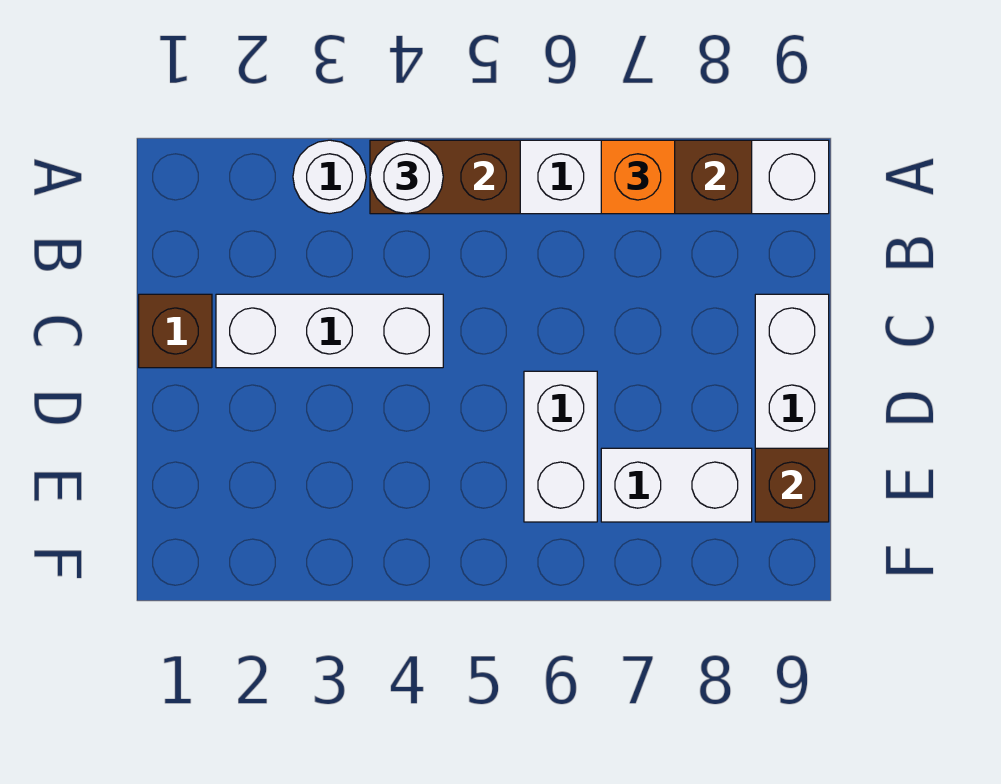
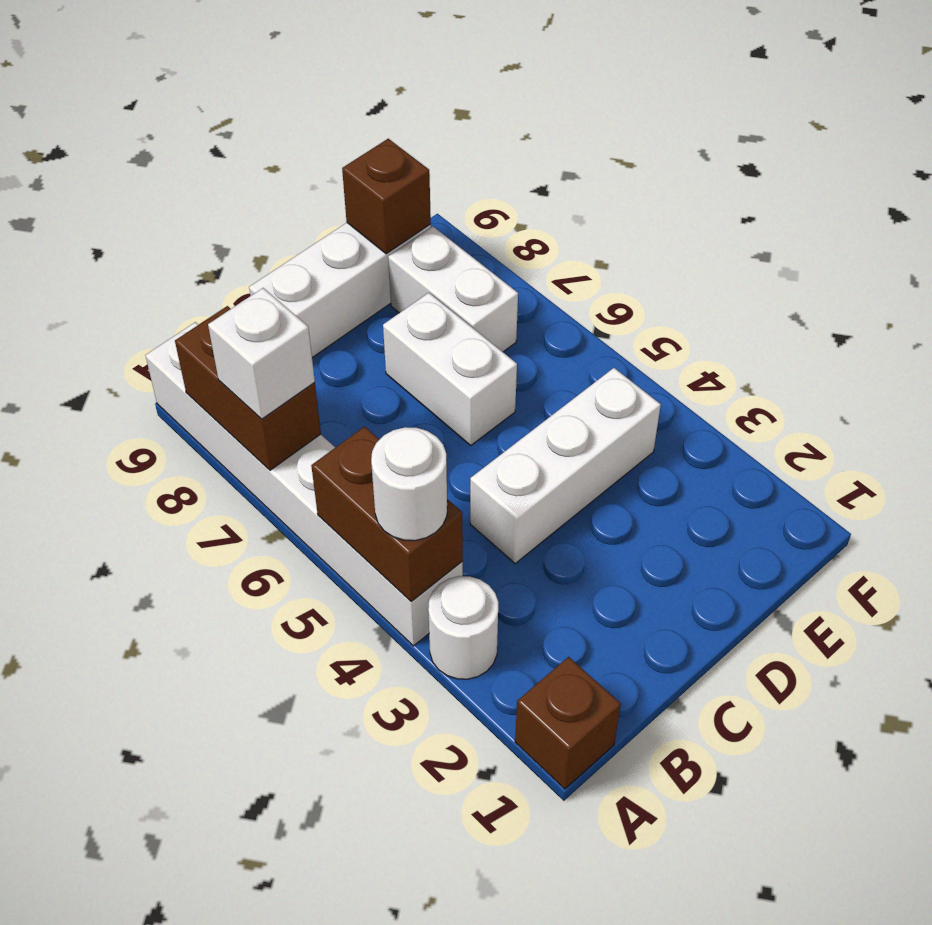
orange brick A7 level 3 -> white brick A7 level 3
brown brick C1 level 1 -> brown brick A1 level 1
white brick C2:C4 level 1 -> white brick C4:E4 level 1
white brick D6:E6 level 1 -> white brick D6:D7 level 1

